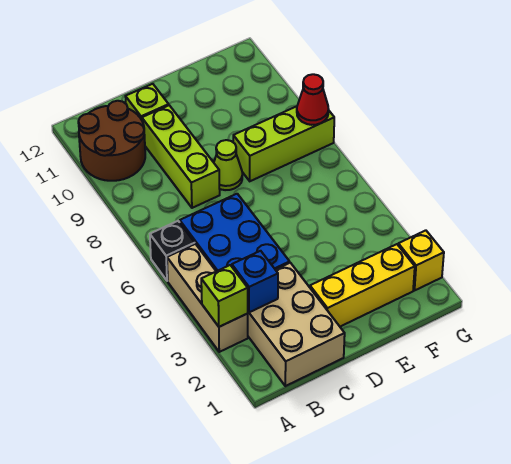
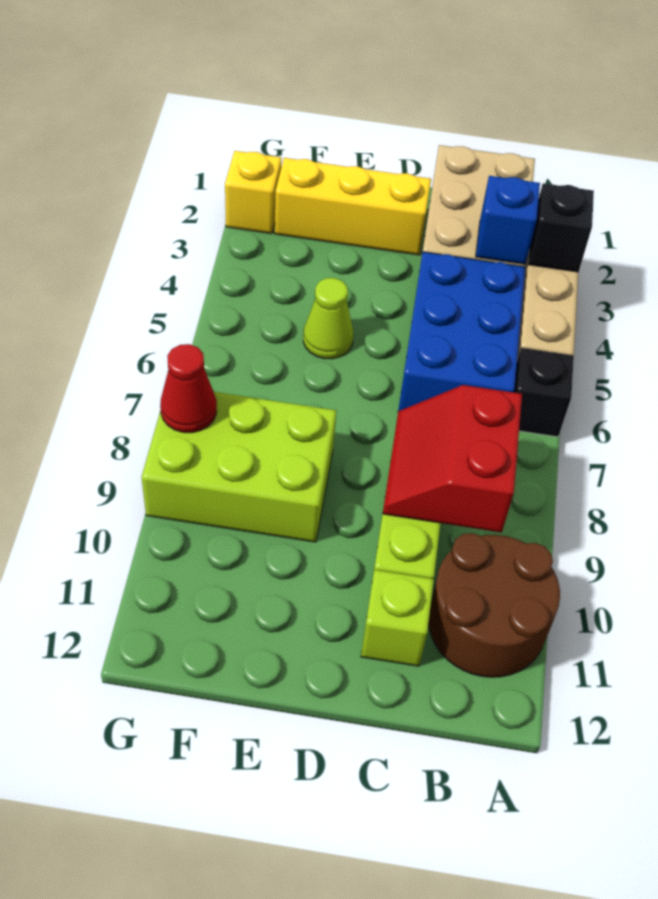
lime brick A3 level 2 -> black brick A3 level 2
none -> red slope B8:C9 level 2 top B
lime cone D8 level 1 -> lime cone E5 level 1
lime brick E8:G8 level 1 -> lime brick E8:G9 level 1

